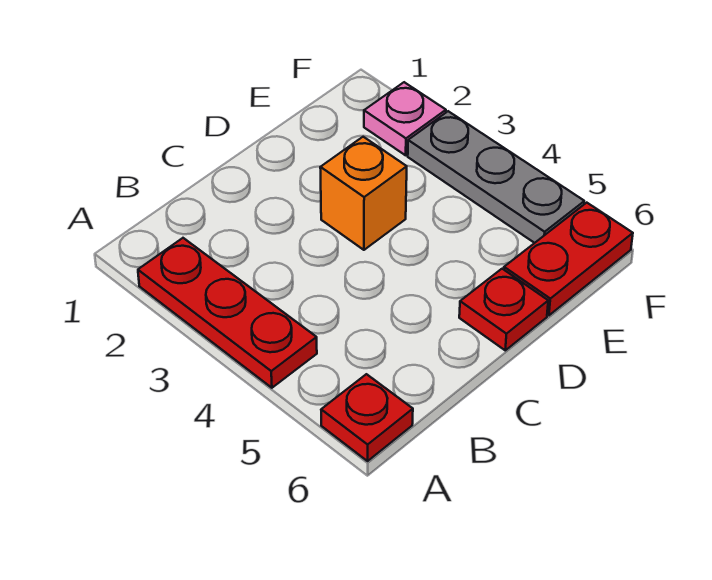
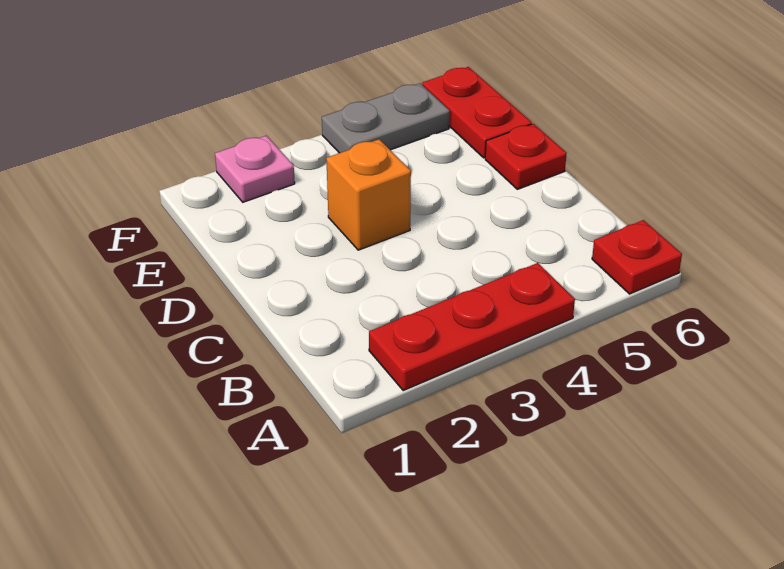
grey plate F3:F5 level 1 -> grey plate F4:F5 level 1

